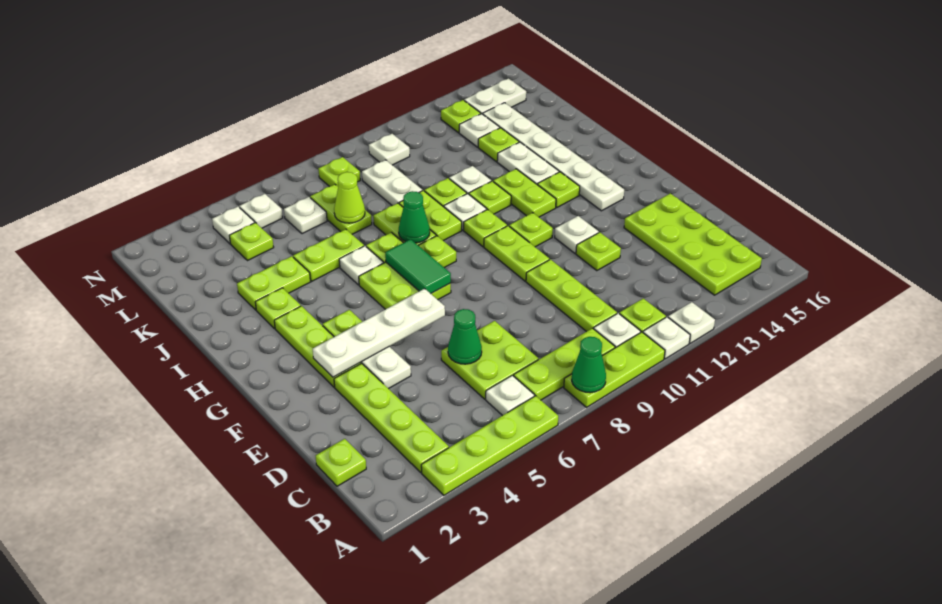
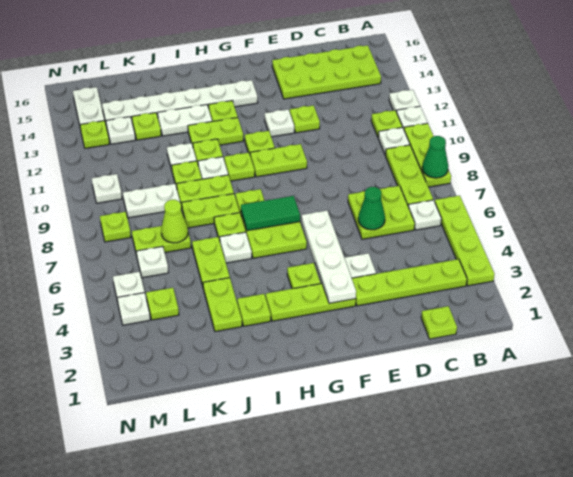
lime plate C10:E10 level 1 -> none
green cone I8 level 2 -> none

